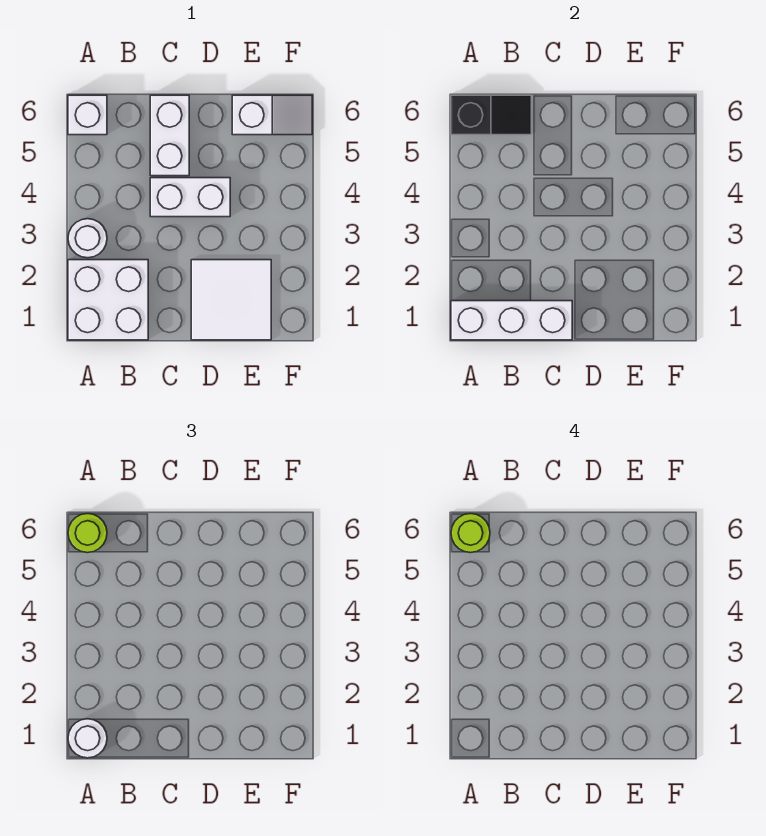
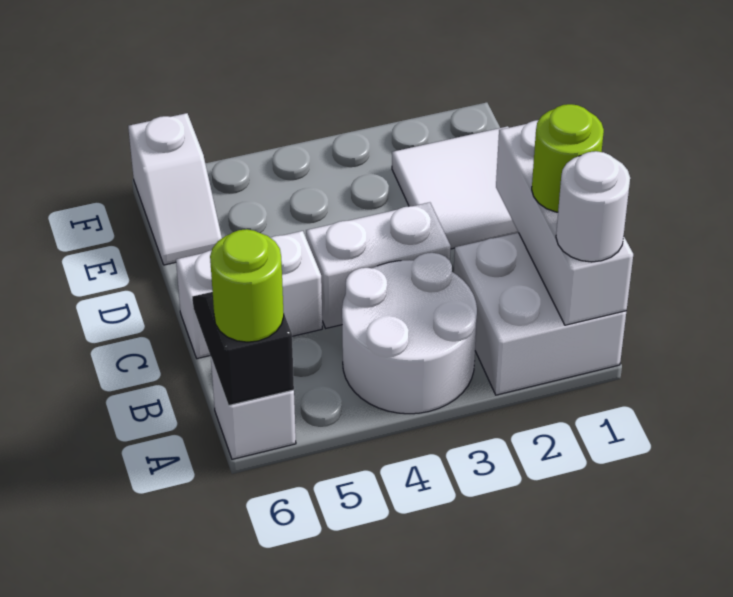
white round brick A3 level 1 -> white round brick A3:B4 level 1
lime round brick A6 level 4 -> lime round brick B1 level 3
white brick C4:D4 level 1 -> white brick C3:C4 level 1
white slope E6:F6 level 1 top E -> white slope E6:F6 level 1 top F

